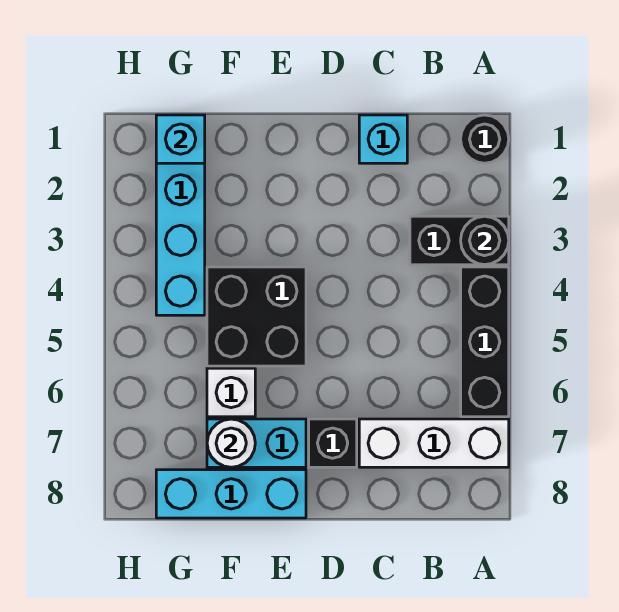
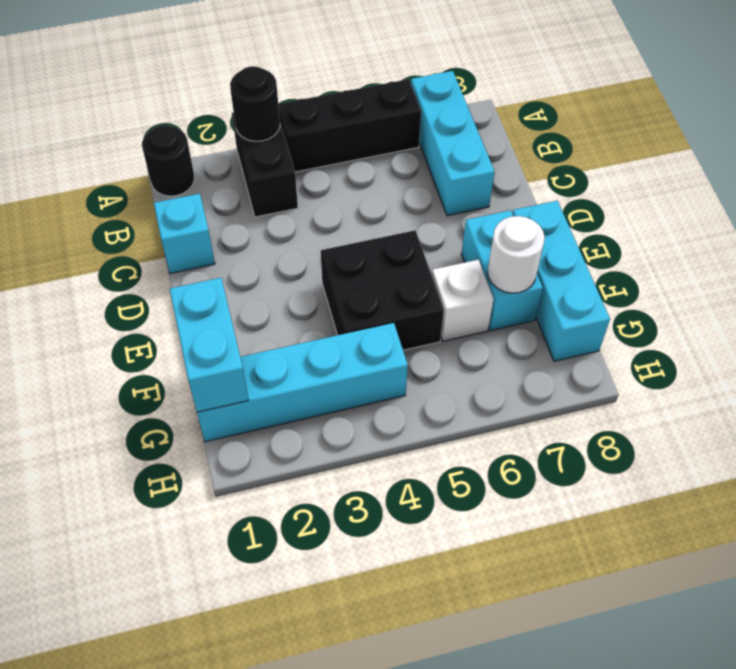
white brick A7:C7 level 1 -> cyan brick A7:C7 level 1
black brick D7 level 1 -> none
cyan brick G1 level 2 -> cyan brick F1:G1 level 2

